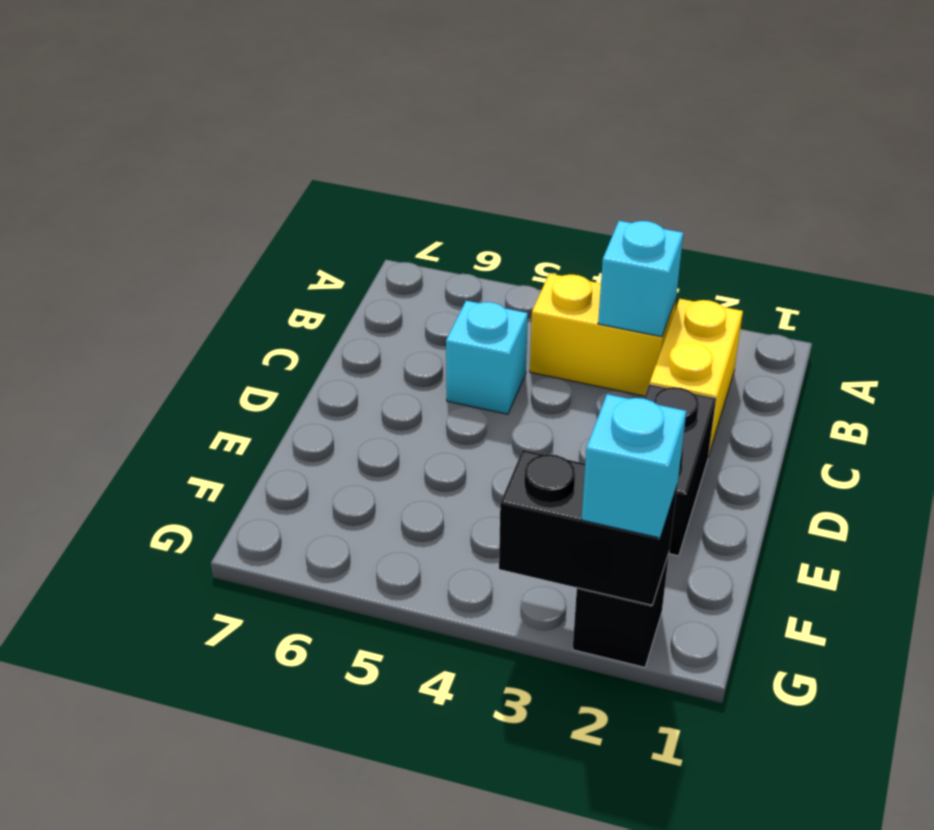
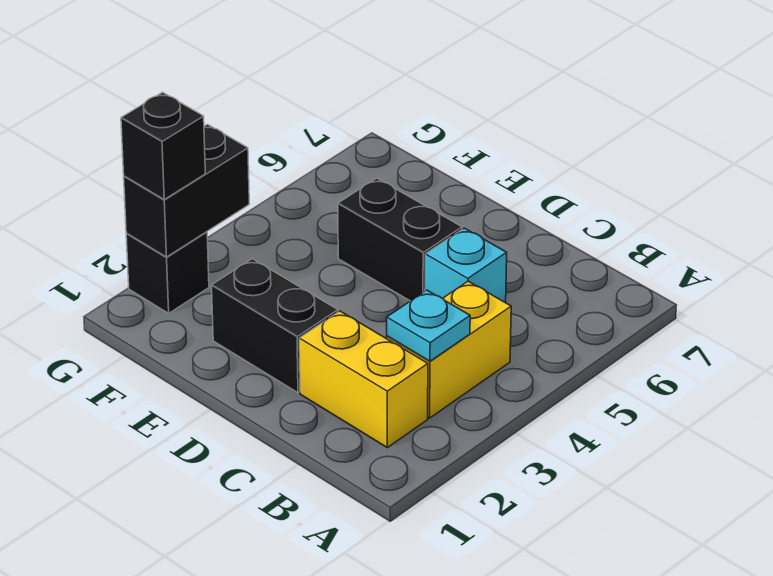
cyan brick B3 level 2 -> cyan plate B3 level 2
none -> black brick D5:E5 level 1
cyan brick G2 level 3 -> black brick G2 level 3

